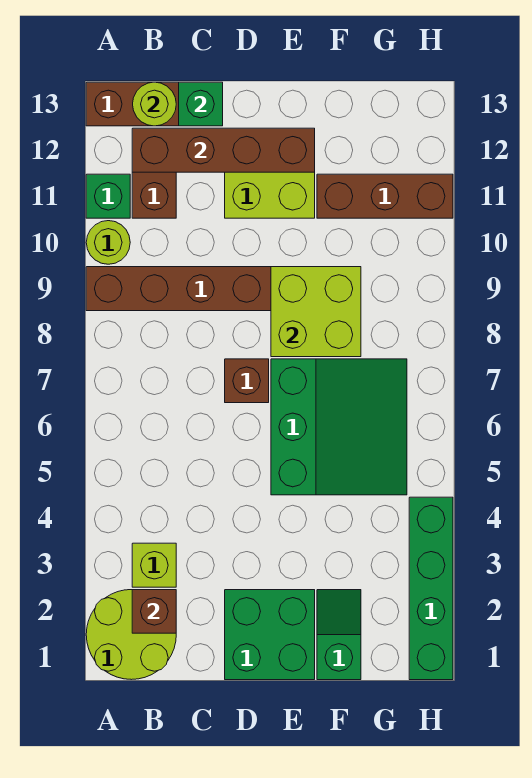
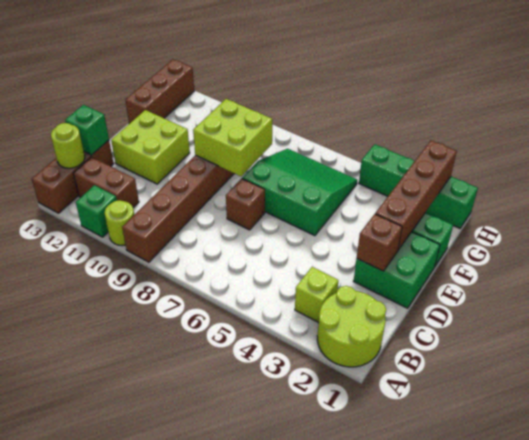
brown brick B2 level 2 -> brown brick D2 level 2
brown brick B12:E12 level 2 -> brown brick E2:H2 level 2
brown brick F11:H11 level 1 -> brown brick F13:H13 level 1

